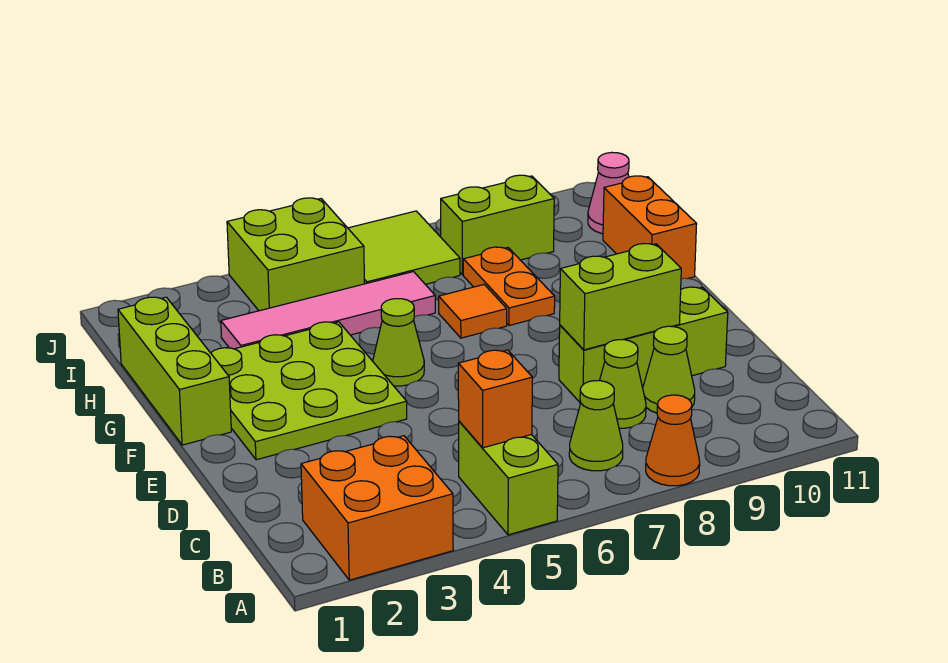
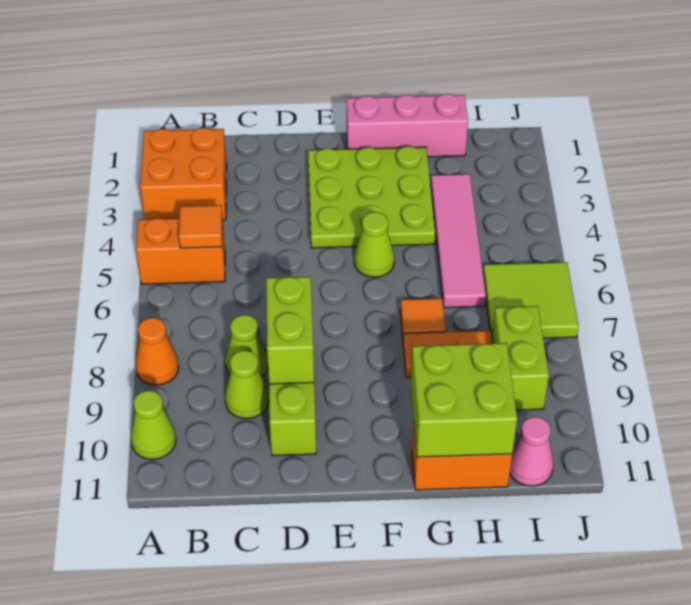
lime brick A5:B5 level 1 -> orange brick A5:B5 level 1
orange brick B5 level 2 -> orange tile B5 level 2
lime cone B7 level 1 -> lime cone A10 level 1
lime brick F1:H1 level 1 -> pink brick F1:H1 level 1
lime brick I4:J5 level 1 -> lime brick G10:H11 level 2

